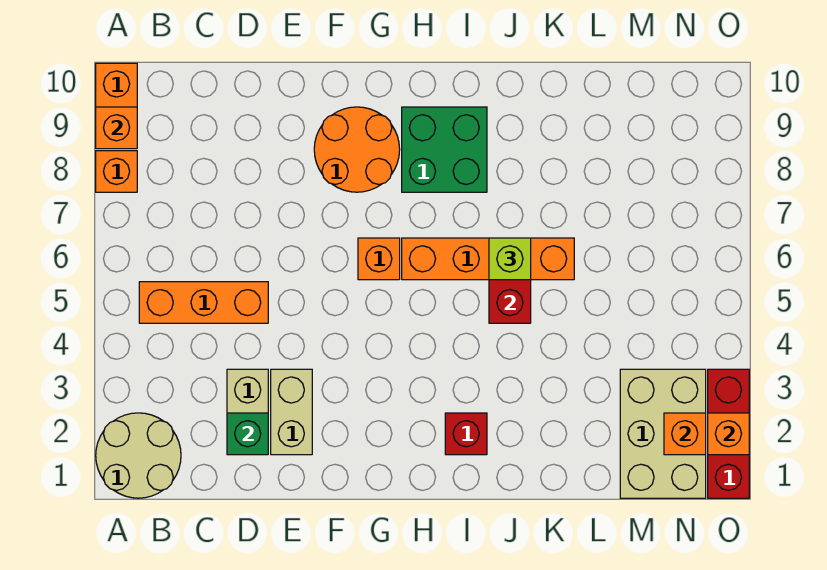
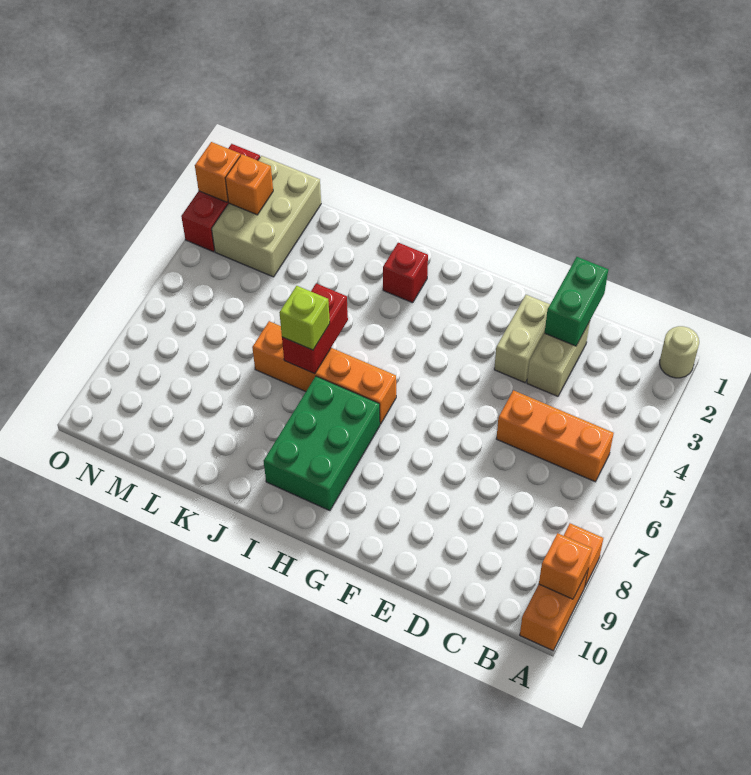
tan round brick A1:B2 level 1 -> tan round brick A1 level 1
green brick D2 level 2 -> green brick D1:D2 level 2
orange round brick F8:G9 level 1 -> none
orange brick G6 level 1 -> none
green brick H8:I9 level 1 -> green brick H7:I9 level 1

